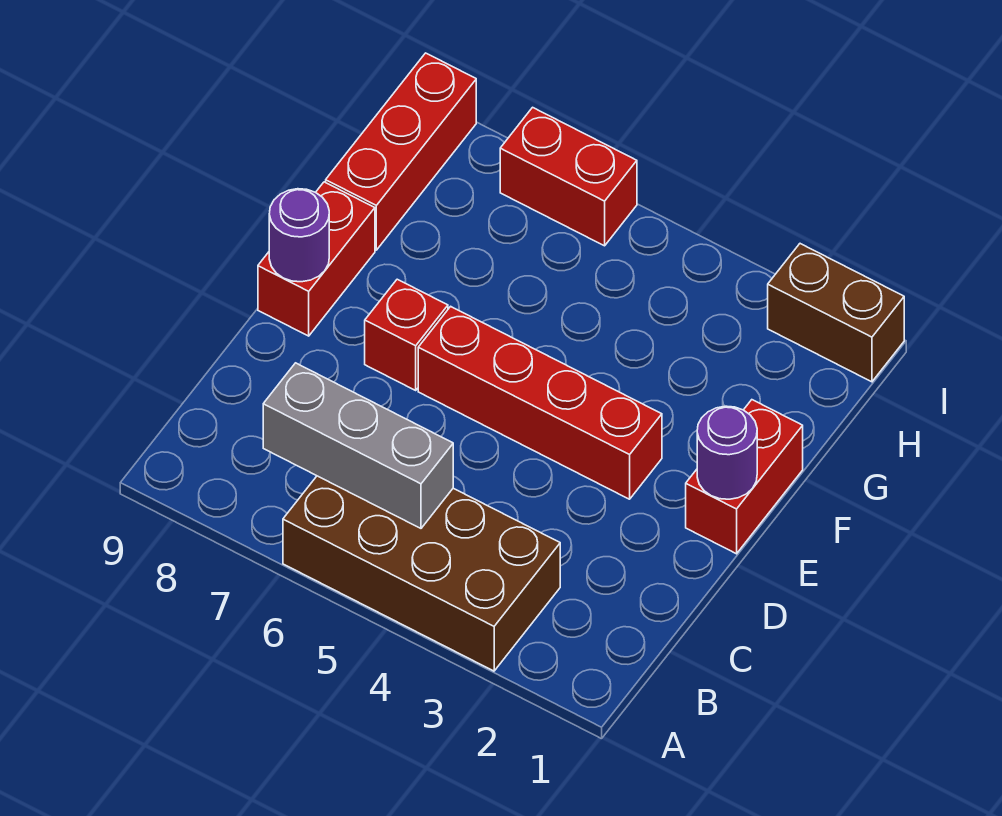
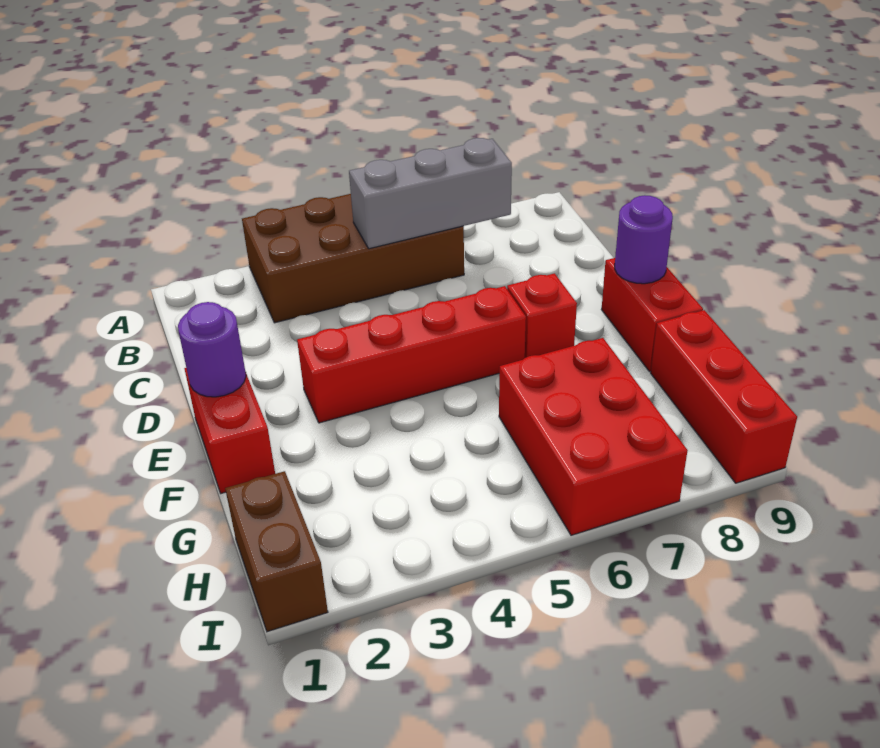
brown brick I1:I2 level 1 -> brown brick H1:I1 level 1
red brick I6:I7 level 1 -> red brick G6:I7 level 1

